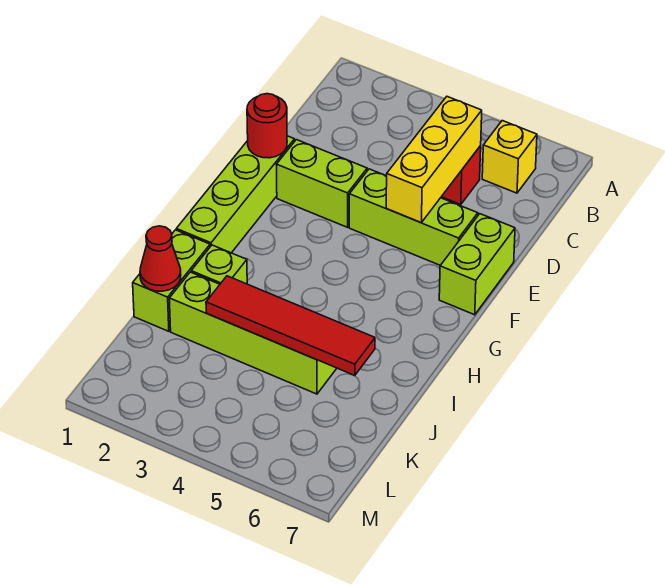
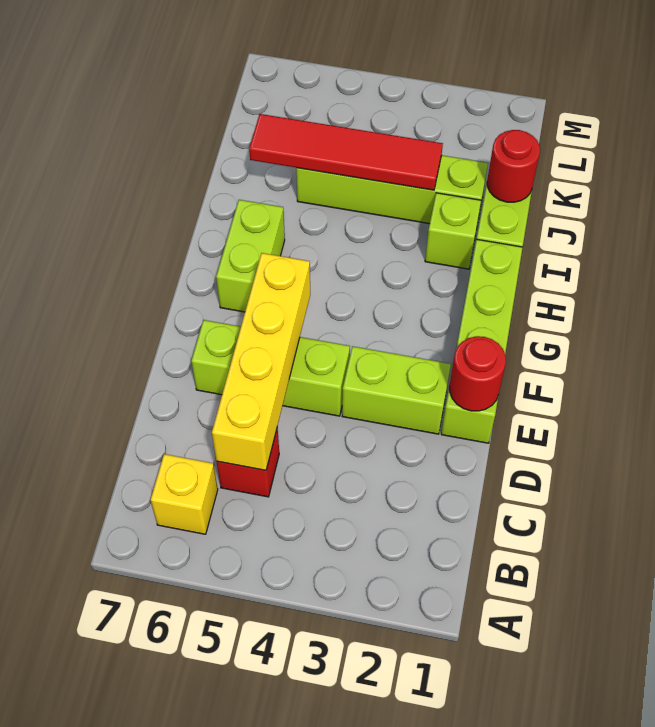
yellow brick C5:E5 level 2 -> yellow brick C5:F5 level 2
lime brick E7:F7 level 1 -> lime brick G6:H6 level 1
red cone J1 level 2 -> red round brick J1 level 2

